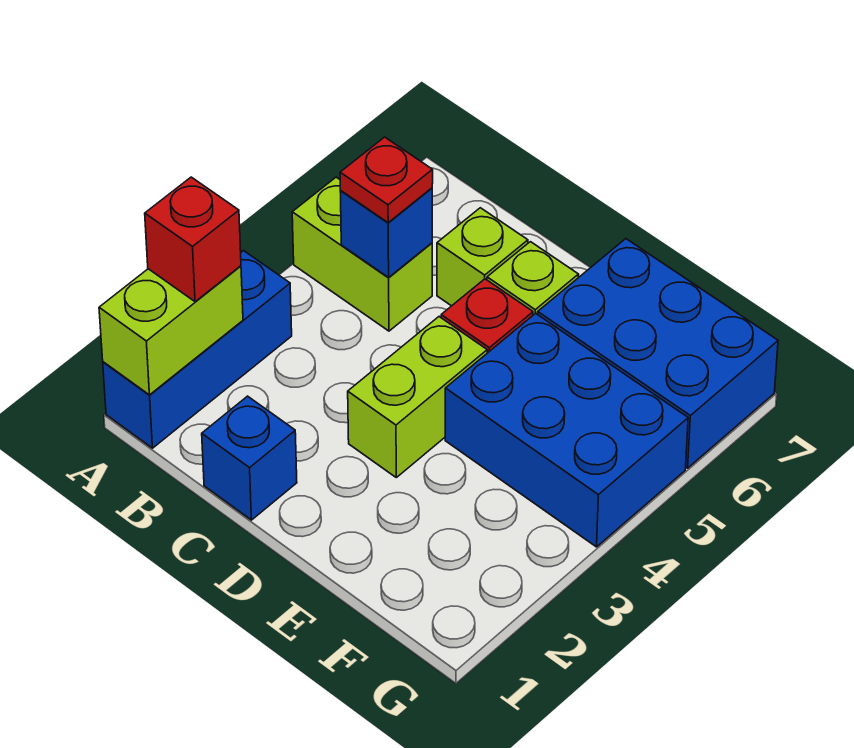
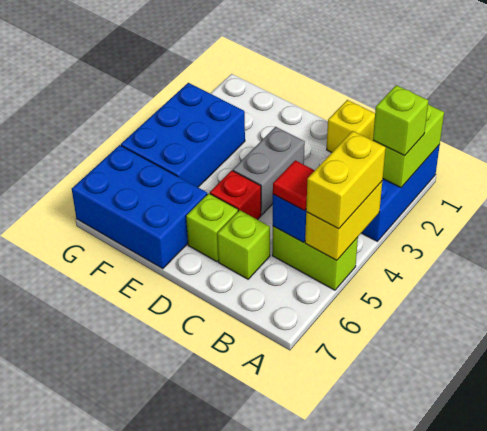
red brick A2 level 3 -> lime brick A2 level 3
none -> yellow brick A4:A5 level 2
none -> yellow brick A4:A5 level 3
red plate B5 level 3 -> red tile B5 level 3
blue brick C1 level 1 -> yellow brick C1 level 1
lime brick D3:D4 level 1 -> grey brick D3:D4 level 1
blue brick E4:G5 level 1 -> blue brick F3:G5 level 1

